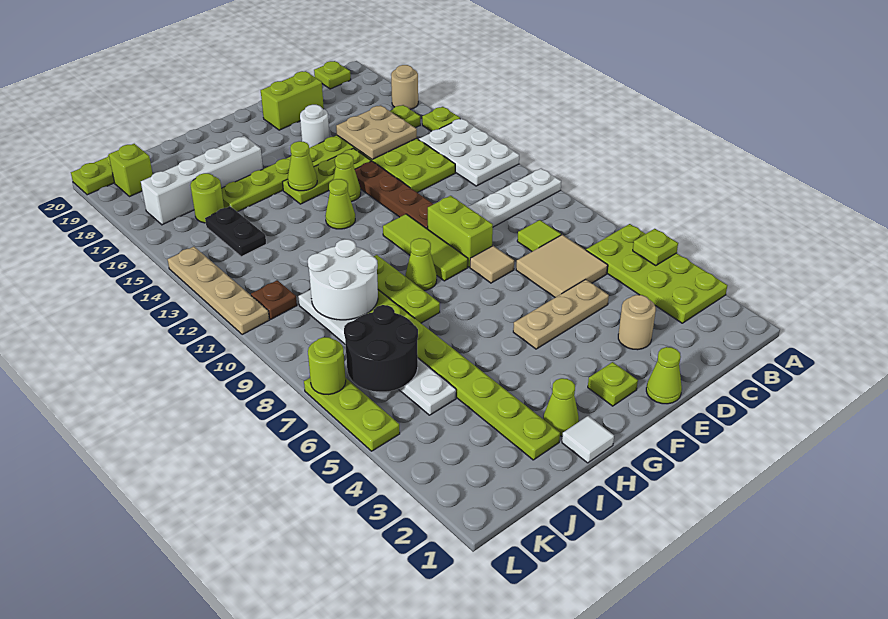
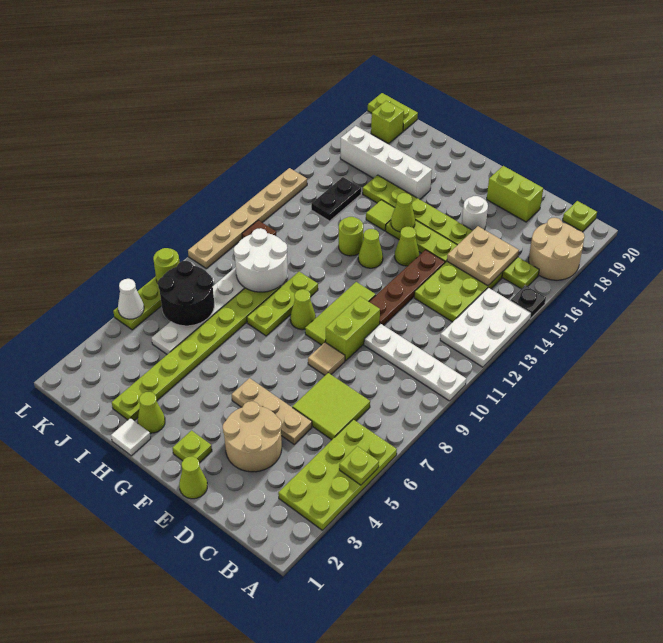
lime plate A15 level 1 -> black plate A15 level 1
tan round brick A17 level 1 -> tan round brick A17:B18 level 1
tan tile C6:D7 level 1 -> lime tile C6:D7 level 1
lime tile C8 level 1 -> lime tile H15 level 1
tan round brick D3 level 1 -> tan round brick D3:E4 level 1
lime round brick J16 level 1 -> lime round brick H13 level 1
none -> white cone L5 level 2
tan plate L11:L14 level 1 -> tan plate L9:L14 level 1

